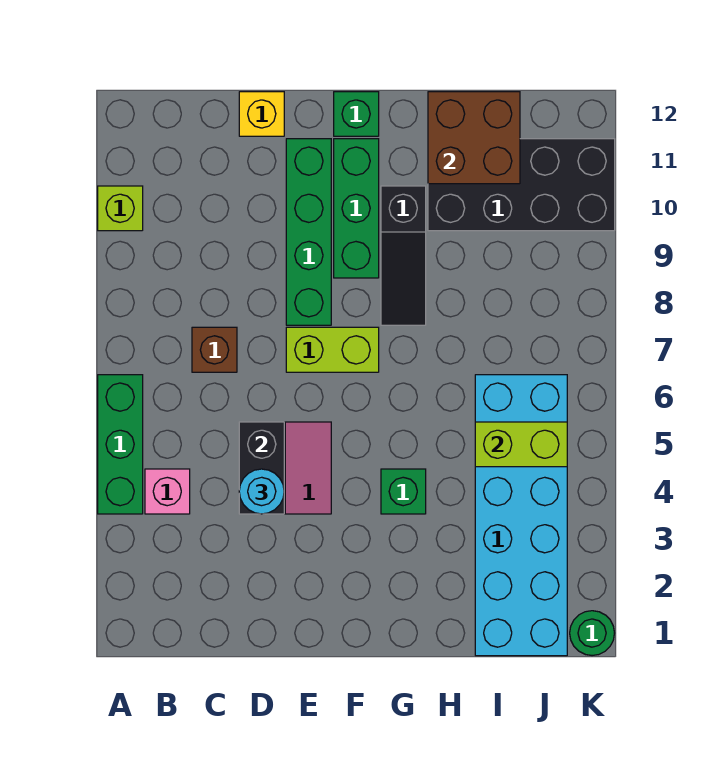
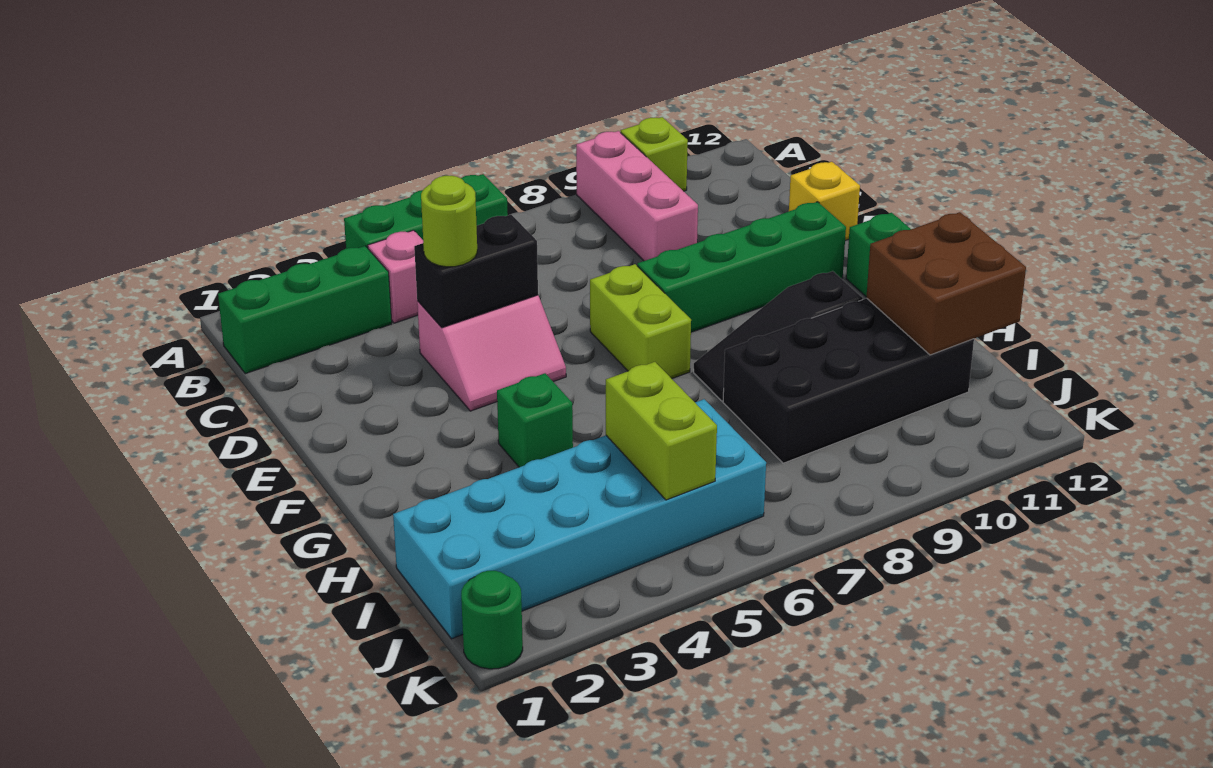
none -> pink brick A9:C9 level 1
brown brick C7 level 1 -> none
cyan round brick D4 level 3 -> lime round brick D4 level 3
green brick F9:F11 level 1 -> green brick B1:B3 level 1
black brick H10:K11 level 1 -> black brick H8:I11 level 1

